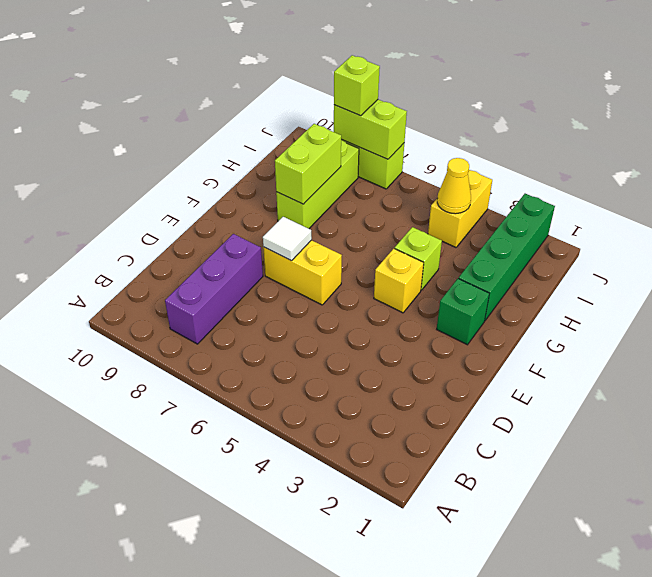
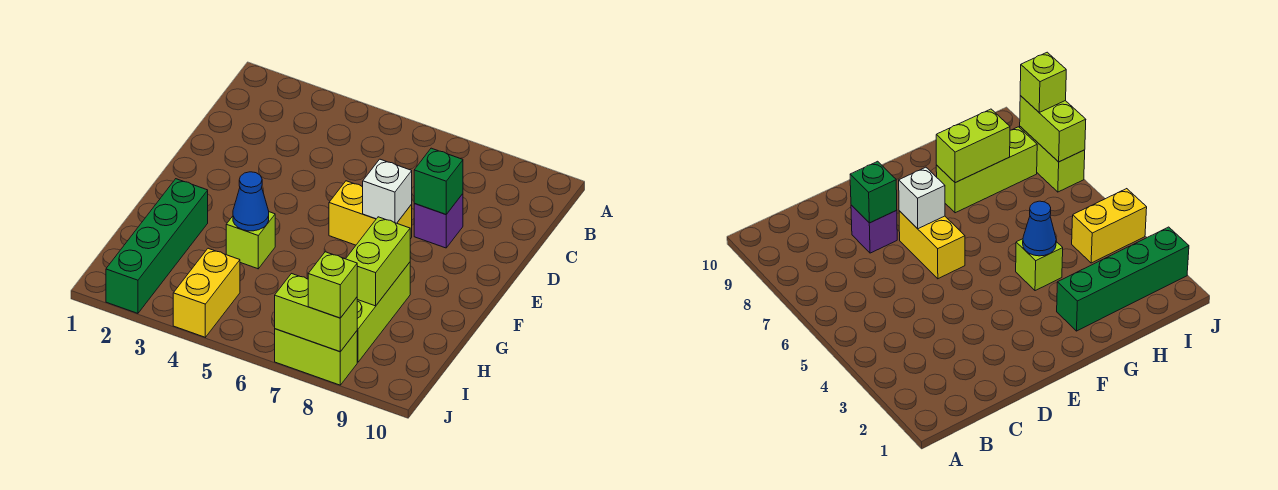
purple brick B8:D8 level 1 -> purple brick D8 level 1
white tile E7 level 2 -> white brick E7 level 2
green brick F2 level 1 -> green brick D8 level 2
yellow brick F4 level 1 -> none
none -> blue cone G4 level 2
yellow cone I4 level 2 -> none

